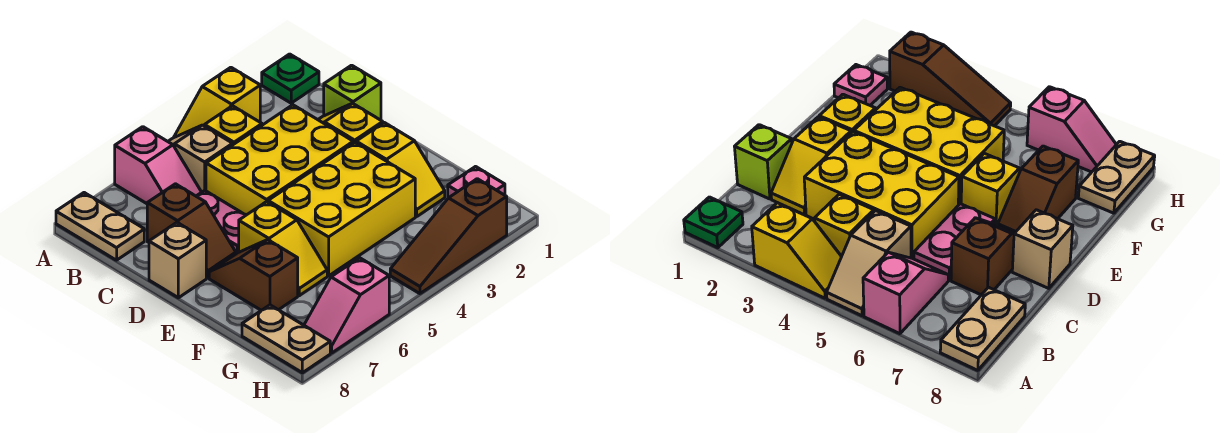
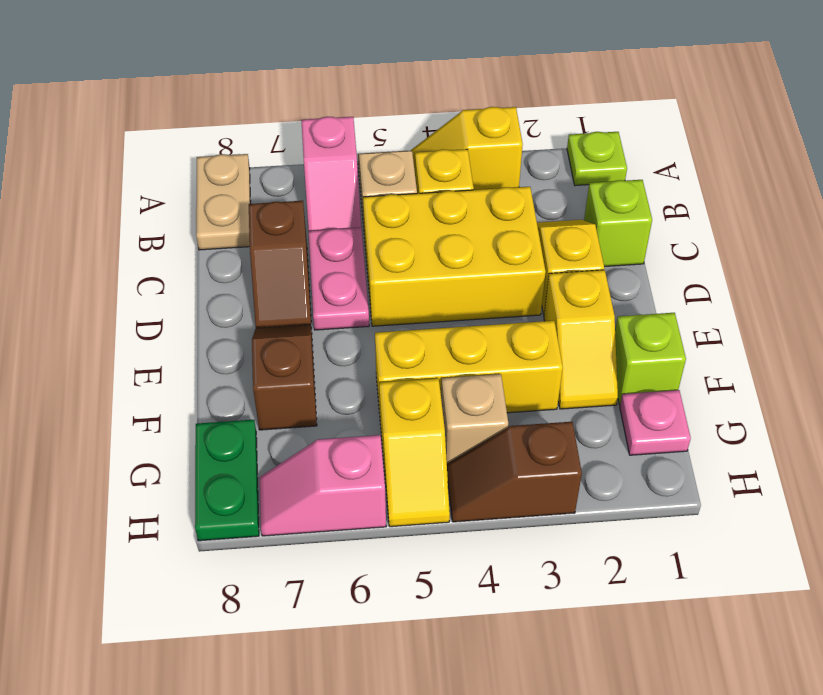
green plate A1 level 1 -> lime plate A1 level 1
tan brick D8 level 1 -> tan brick G4 level 1
yellow brick E3:F5 level 1 -> yellow brick F3:F5 level 1
yellow slope E6:F6 level 1 top E -> yellow slope G5:H5 level 1 top G
none -> lime brick F1 level 1
tan plate G8:H8 level 1 -> green plate G8:H8 level 1
brown slope H2:H4 level 1 top 2 -> brown slope H3:H4 level 1 top 3

